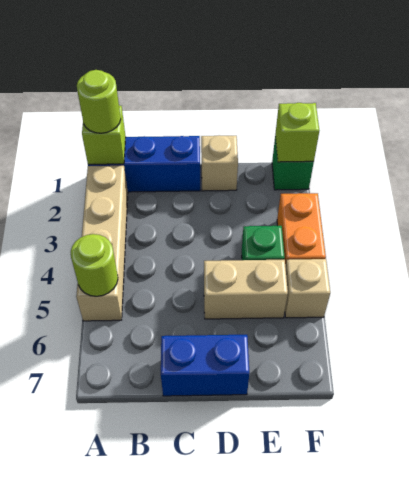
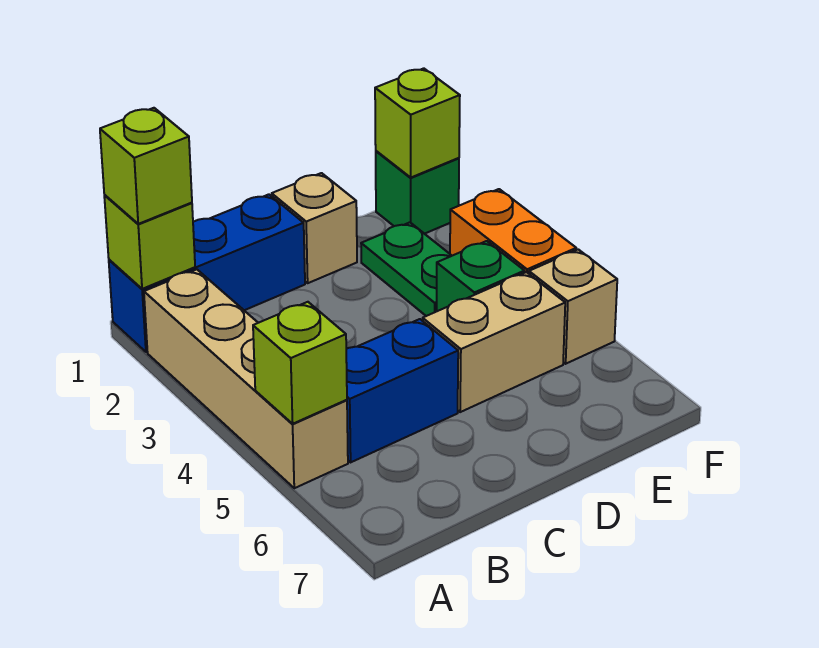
lime round brick A1 level 3 -> lime brick A1 level 3
lime round brick A5 level 2 -> lime brick A5 level 2
blue brick C7:D7 level 1 -> blue brick B5:C5 level 1
none -> green plate E2:E3 level 1

